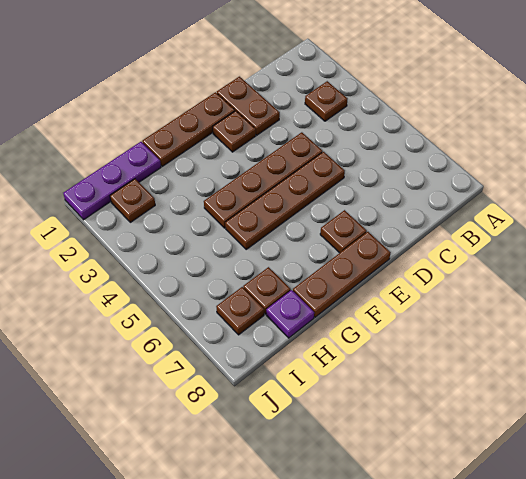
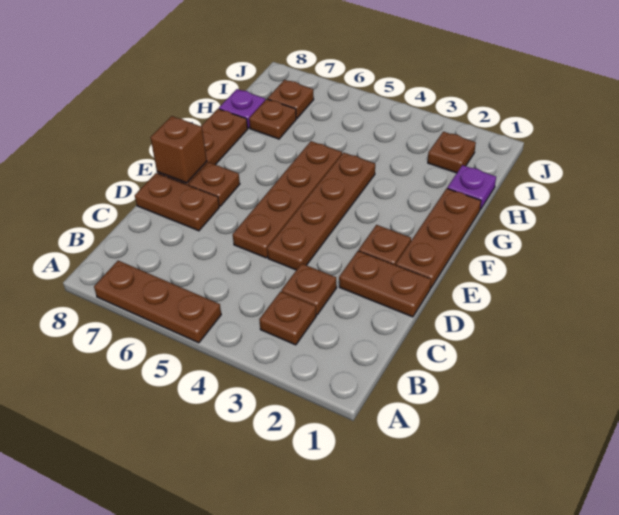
none -> brown plate A5:A7 level 1
none -> brown plate C3 level 1
none -> brown plate D7:D8 level 1
none -> brown brick E8 level 2
purple plate H1:J1 level 1 -> purple plate H1 level 1

